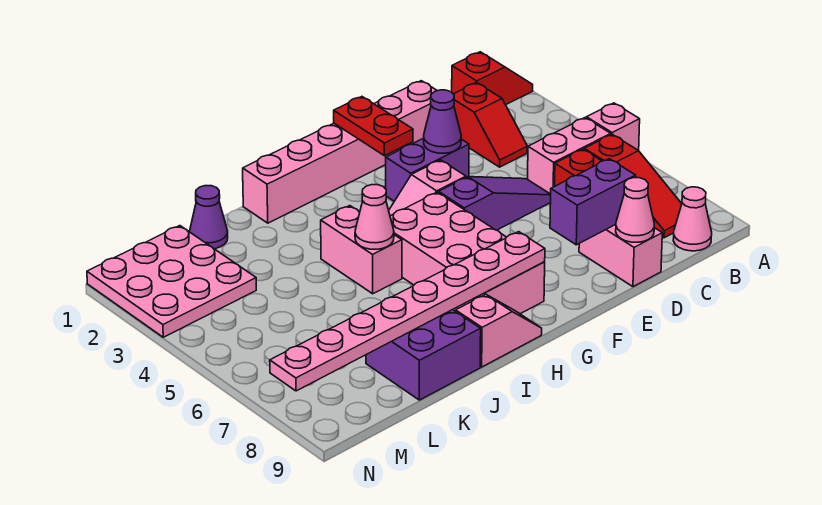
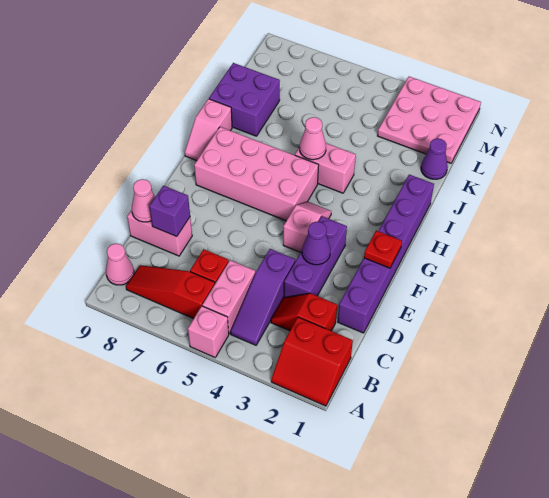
red slope A1:B1 level 1 top B -> red slope A1:B2 level 1 top B
pink brick D1:I1 level 1 -> purple brick D1:I1 level 1
purple slope D5:F5 level 1 top F -> purple slope B4:D4 level 1 top D
purple brick D8:E8 level 2 -> purple brick D8 level 2
purple brick E3:F3 level 1 -> purple brick D3:F3 level 1
red plate F1:F2 level 2 -> red plate F1 level 2
pink plate G8:N8 level 2 -> none

